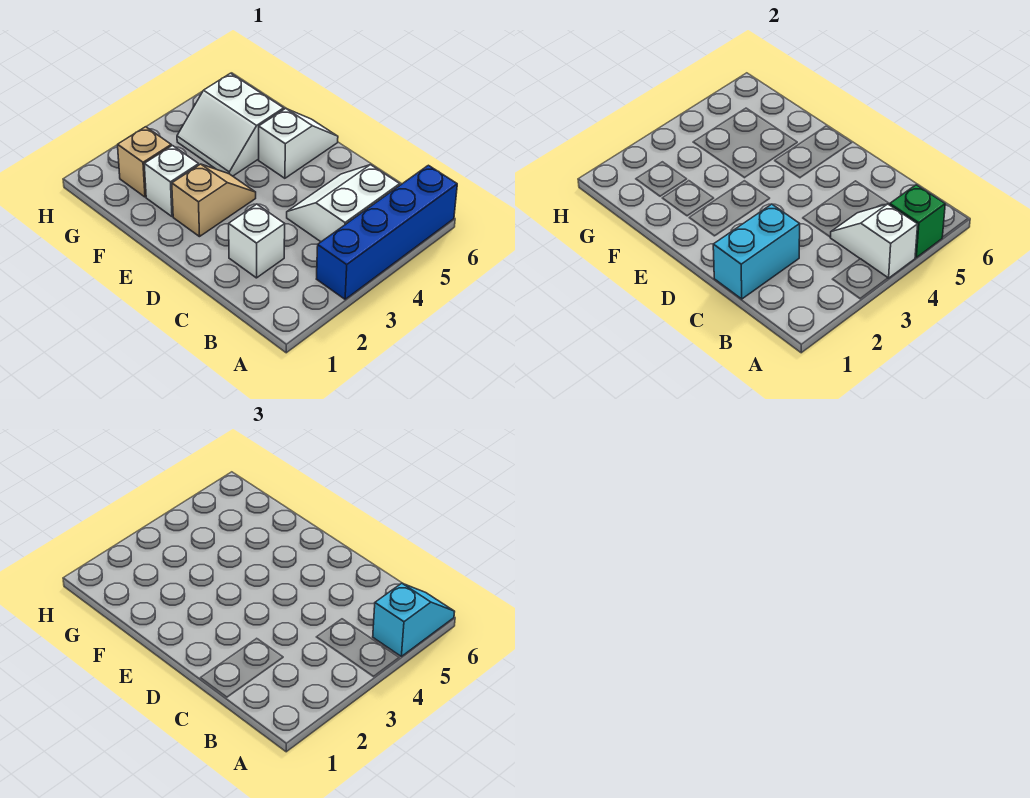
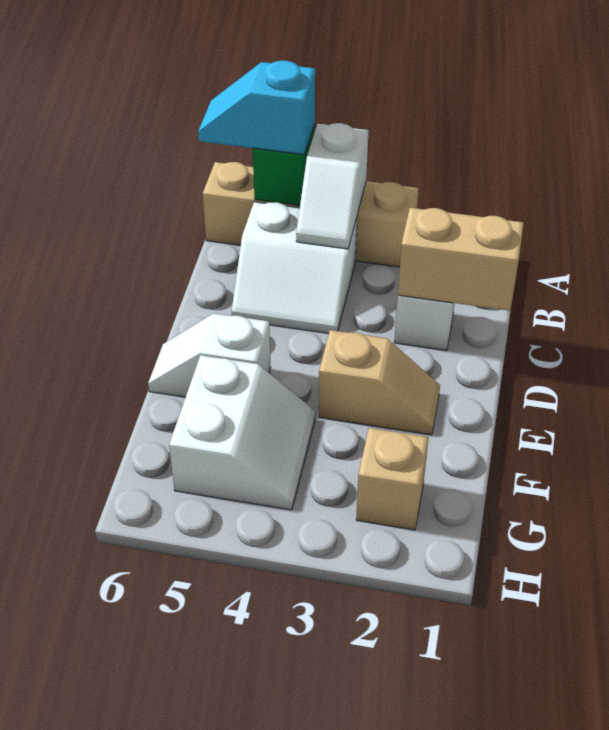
blue brick A3:A6 level 1 -> tan brick A3:A6 level 1
cyan brick C1:C2 level 2 -> tan brick C1:C2 level 2
tan slope E2:E3 level 1 top 2 -> tan slope E2:E3 level 1 top 3
white brick F2 level 1 -> none

